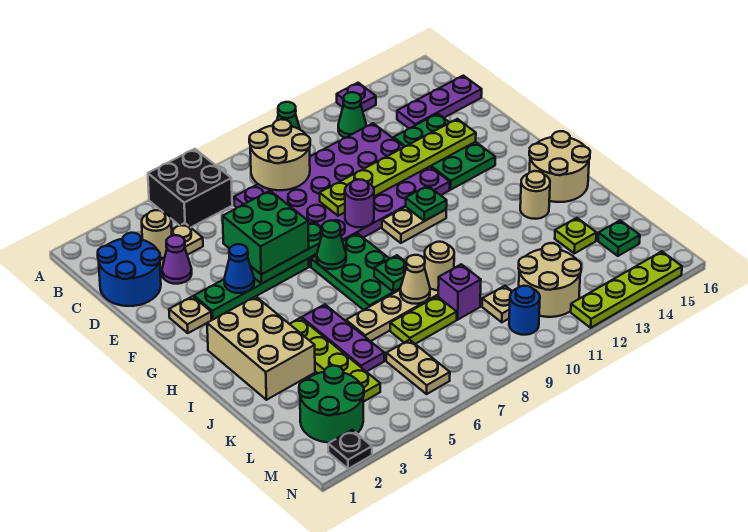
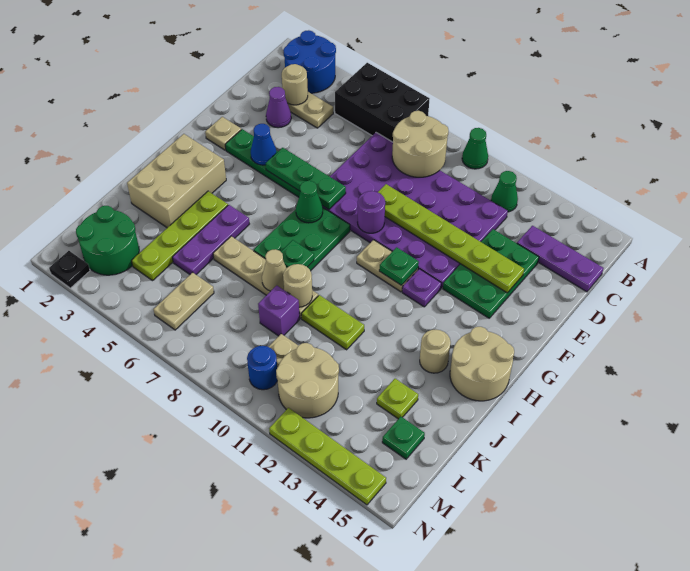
black brick A5:B6 level 1 -> black brick A5:B7 level 1
purple plate A13 level 1 -> purple plate G12 level 1
blue round brick C1:D2 level 1 -> blue round brick A2:B3 level 1
green brick E5:F6 level 3 -> none
lime plate K7:K8 level 1 -> lime plate J10:J11 level 1

